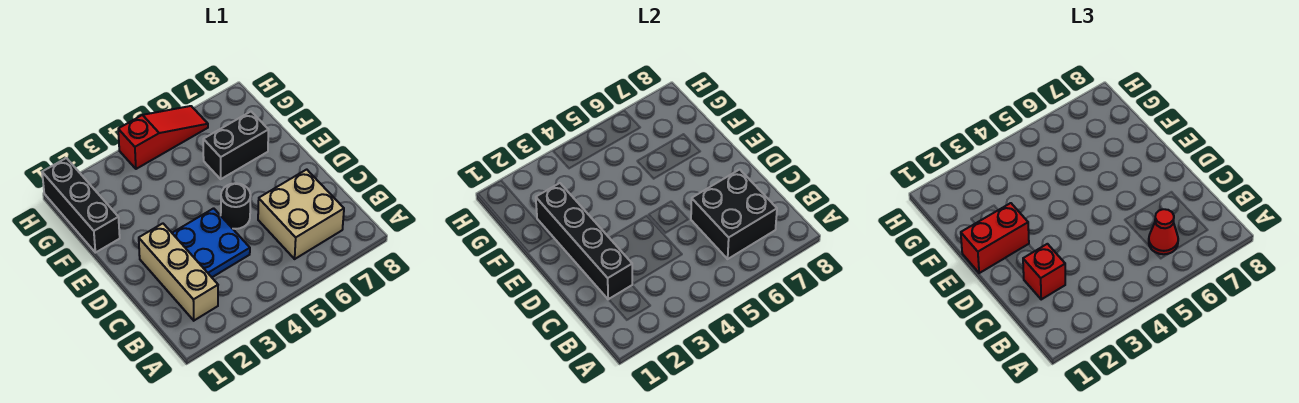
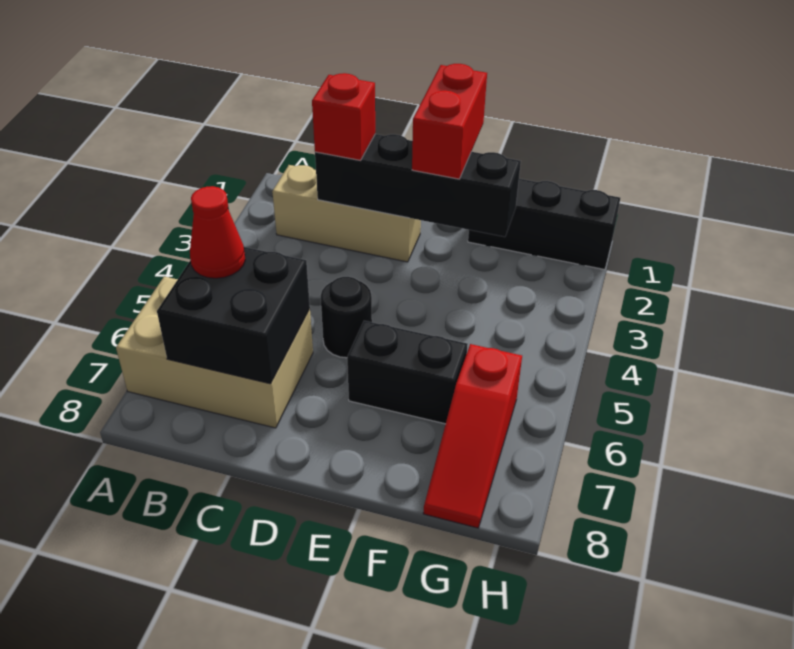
tan brick B6:C7 level 1 -> tan brick A6:C7 level 1
blue plate C3:D4 level 1 -> none
black brick F6:F7 level 1 -> black brick E6:F6 level 1
red slope H4:H6 level 1 top 4 -> red slope G6:G8 level 1 top 6

